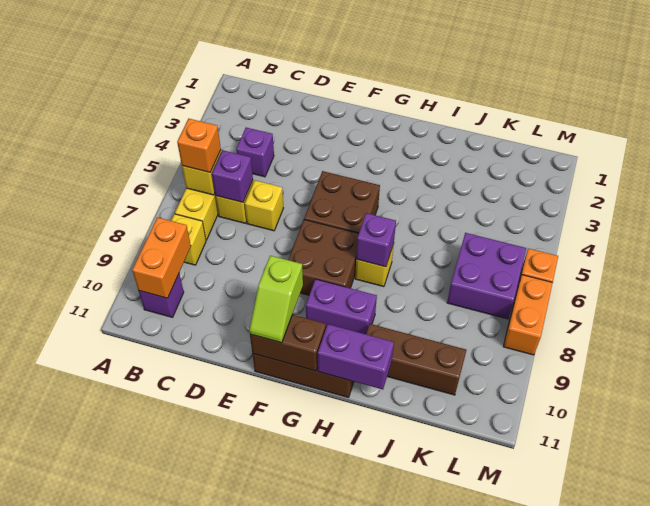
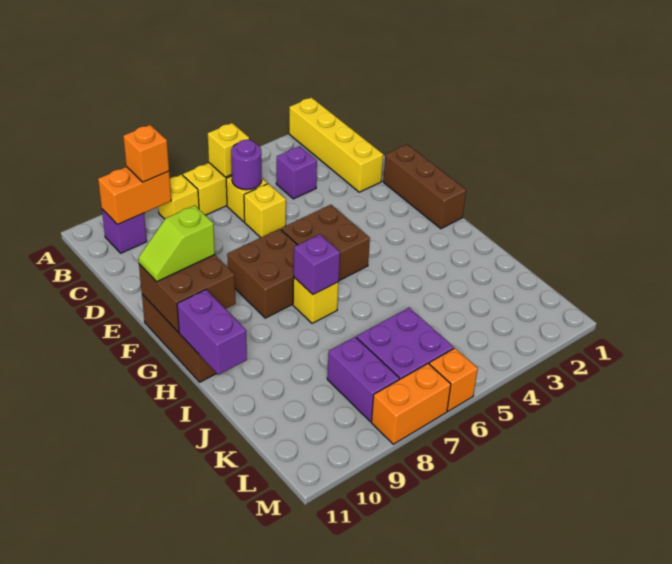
none -> yellow brick A2:D2 level 1
orange brick B6 level 3 -> orange brick B9 level 3
purple brick C6 level 2 -> purple round brick C6 level 2
brown brick F11:G11 level 2 -> brown brick F10:G11 level 2
purple brick G9:H9 level 1 -> purple brick K8:L8 level 1
brown brick I10:K10 level 1 -> brown brick E1:G1 level 1

